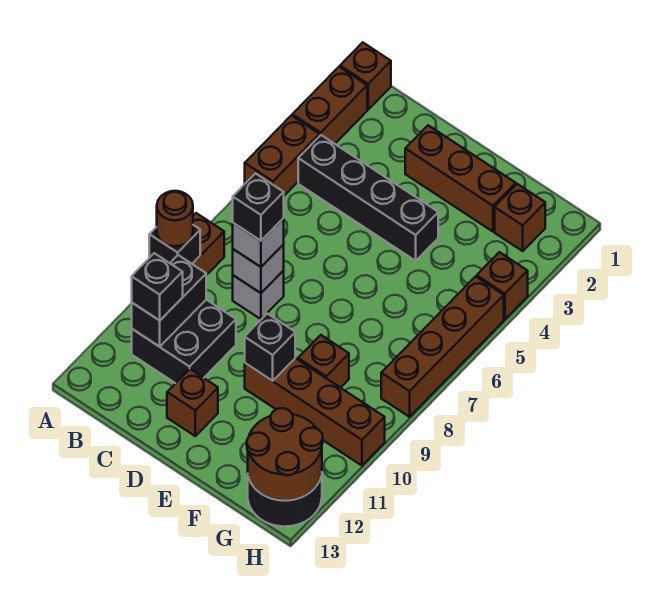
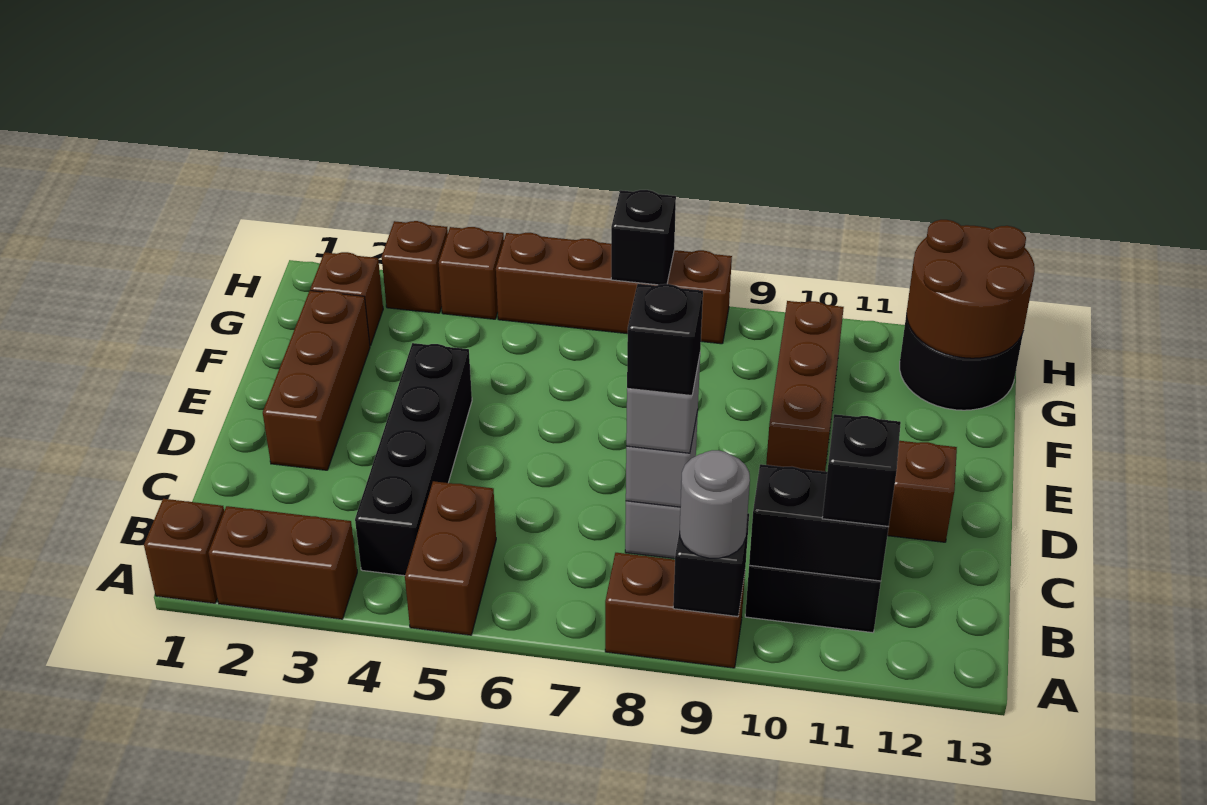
brown brick A4:A5 level 1 -> brown brick A5:B5 level 1
brown round brick A9 level 3 -> grey round brick A9 level 3
brown brick E10:H10 level 1 -> brown brick E10:G10 level 1
black brick E10 level 2 -> black brick H7 level 2
brown brick F9 level 1 -> brown brick H3 level 1

